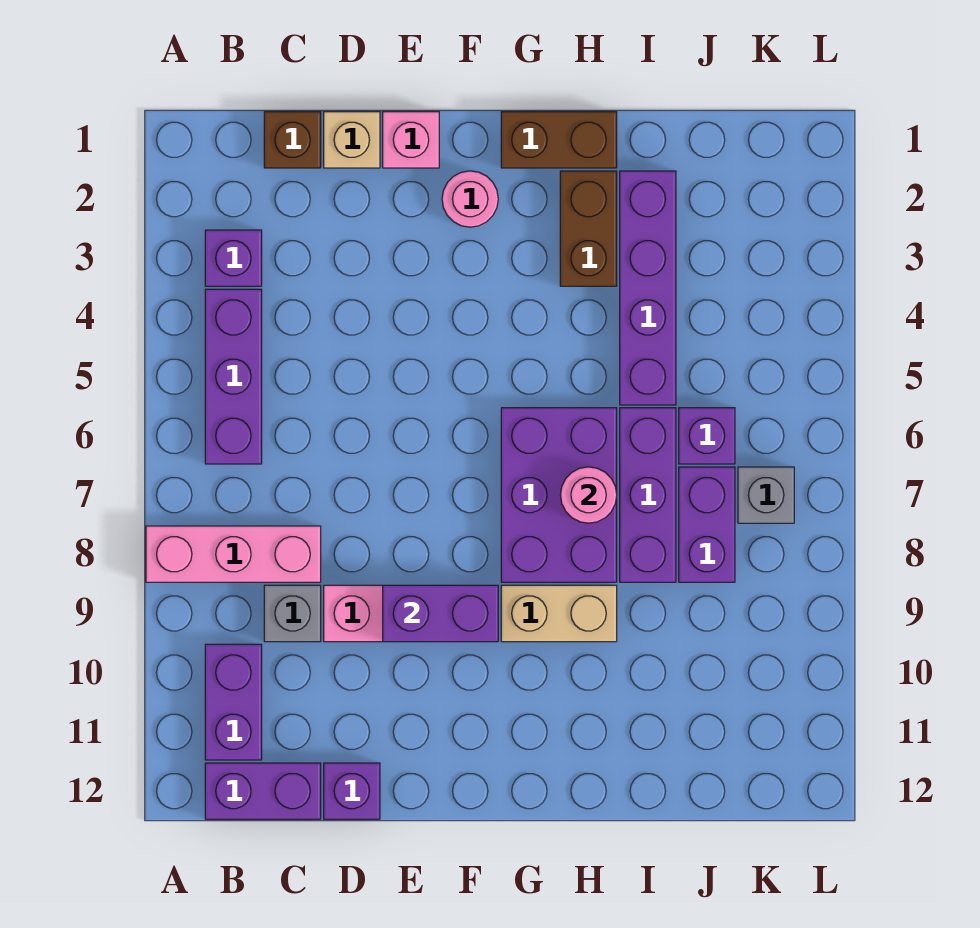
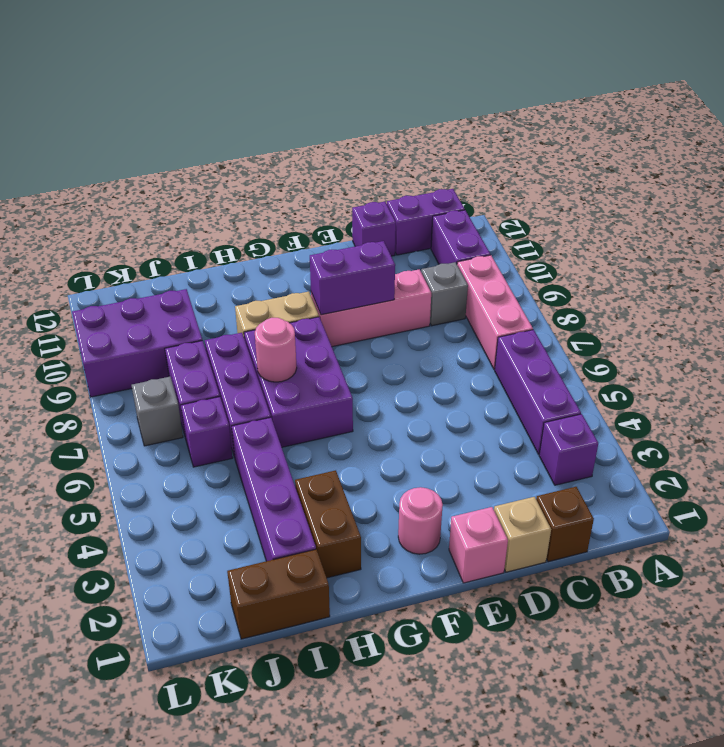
pink brick A8:C8 level 1 -> pink brick B7:B9 level 1
brown brick G1:H1 level 1 -> brown brick I1:J1 level 1
none -> purple brick J9:L10 level 1

